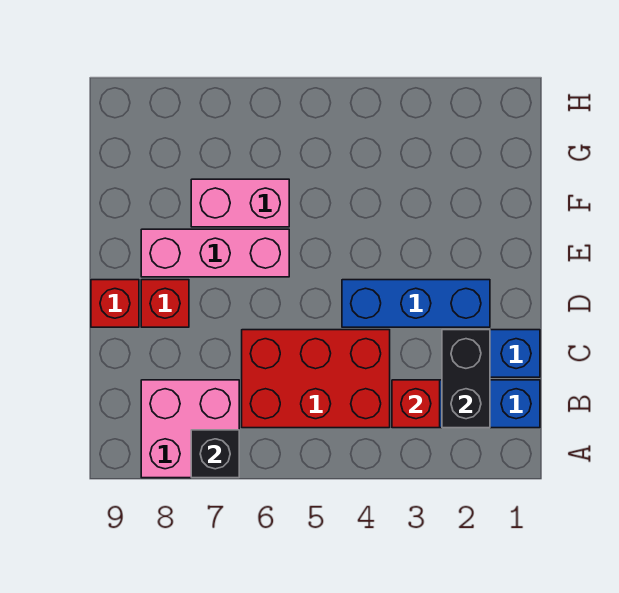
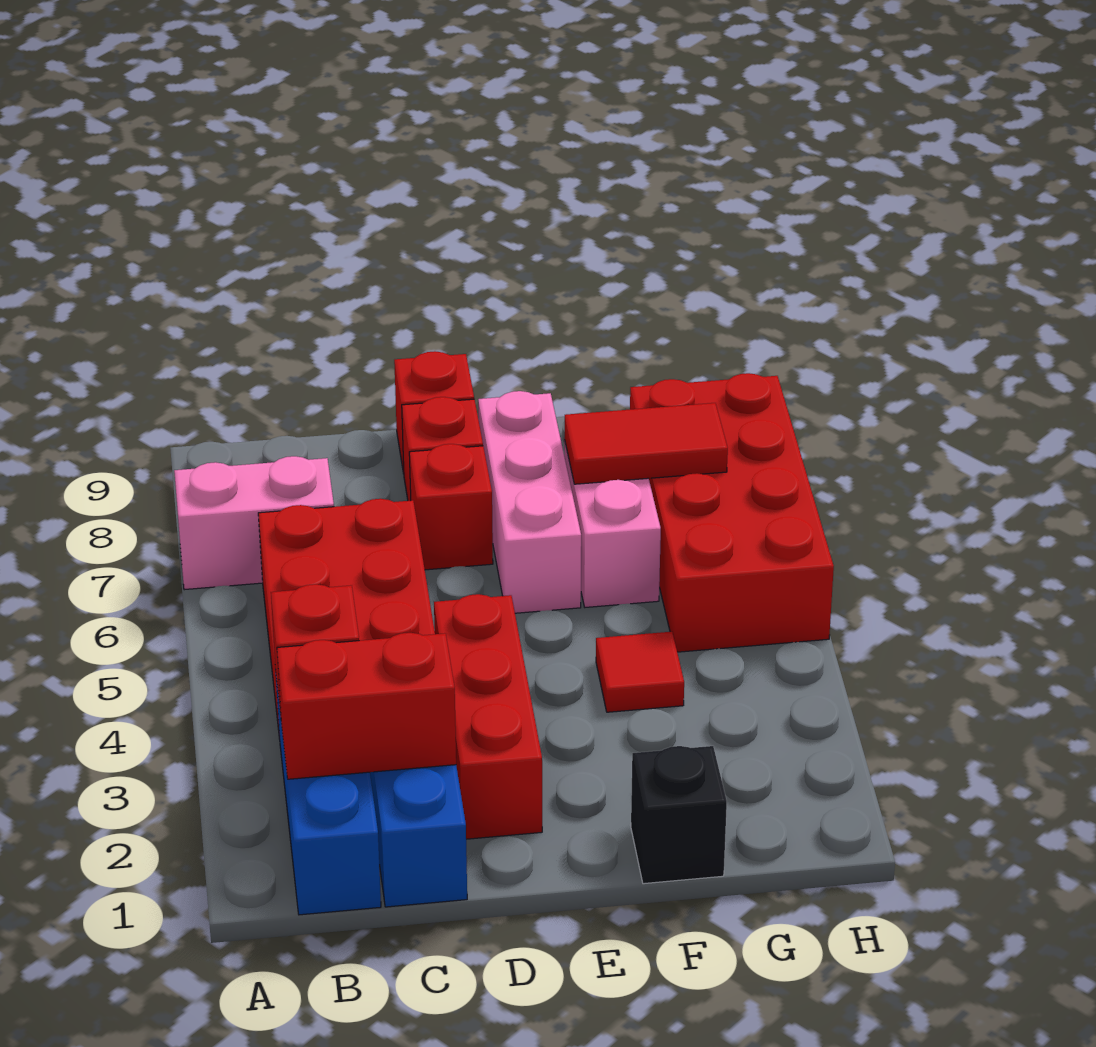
pink brick A7:B8 level 1 -> pink brick A7:B7 level 1
black brick A7 level 2 -> black brick F1 level 1
black brick B2:C2 level 2 -> red brick B2:C2 level 2
blue brick D2:D4 level 1 -> red brick D2:D4 level 1
none -> red brick D7 level 1
none -> red tile F4 level 1
none -> red tile F7:G7 level 2
none -> red brick G5:H8 level 1

